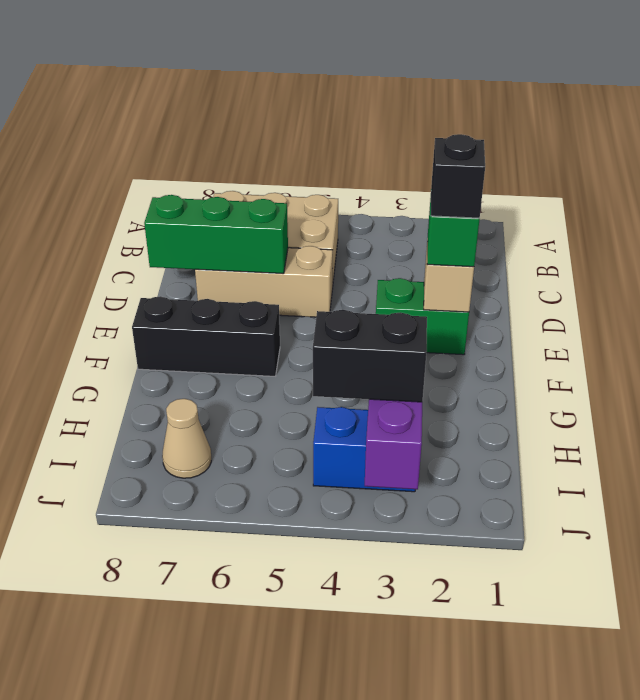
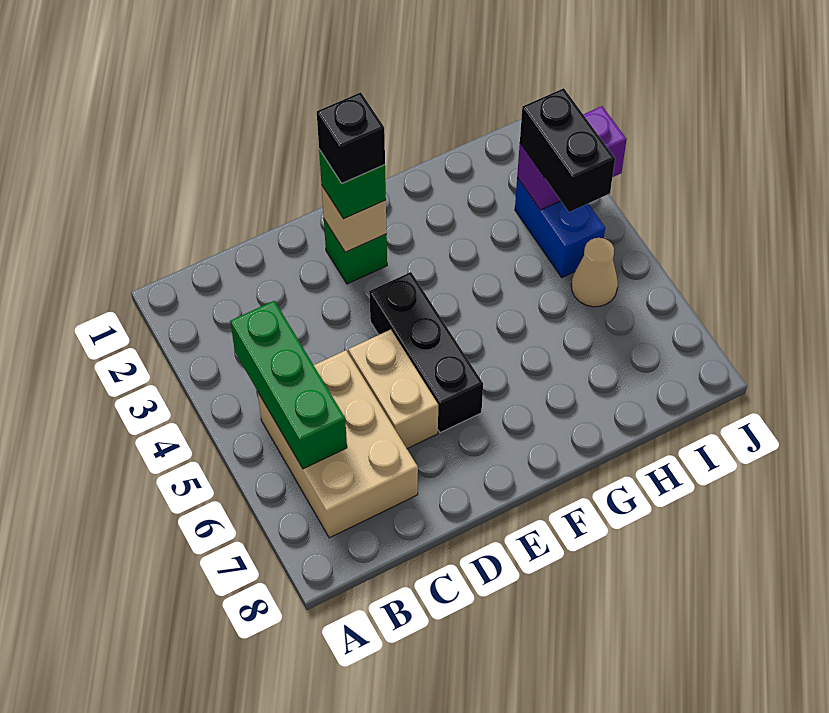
tan brick D5:D7 level 1 -> tan brick D5:D6 level 1
green brick D6:D8 level 2 -> green brick B4:B6 level 2
green brick E2:E3 level 1 -> green brick E2 level 1
black brick F6:F8 level 1 -> black brick E4:E6 level 1
tan cone I7 level 1 -> tan cone I5 level 1

